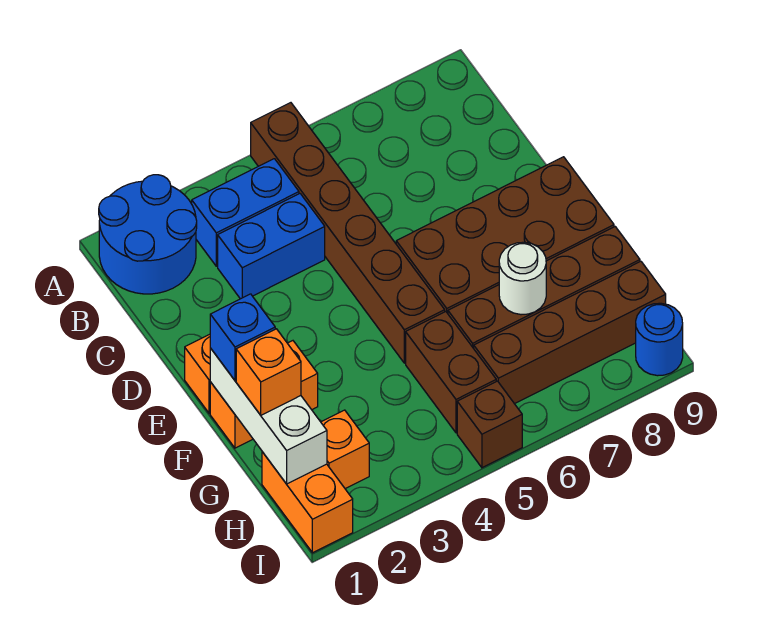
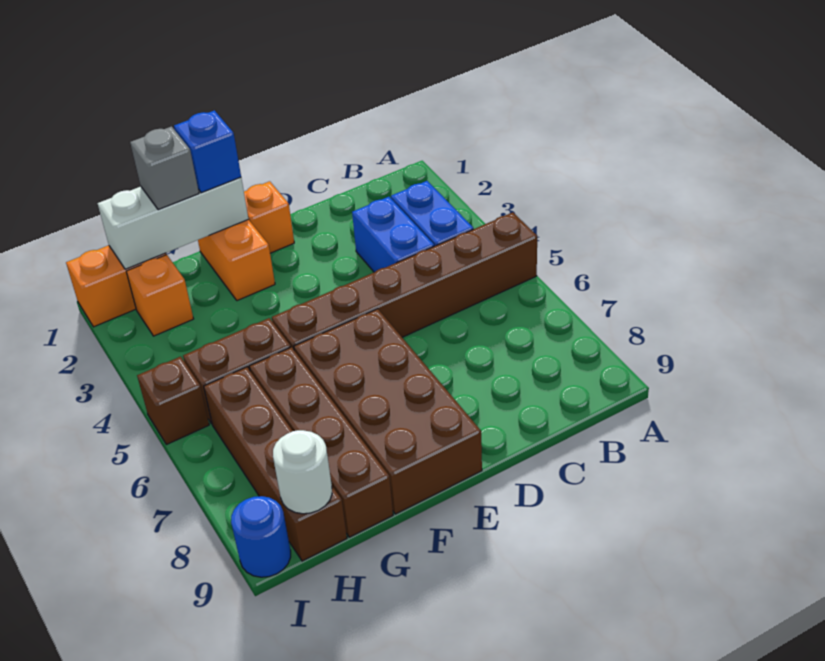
blue round brick A1:B2 level 1 -> none
orange brick G1 level 3 -> grey brick G1 level 3
white round brick G7 level 2 -> white round brick H9 level 2

